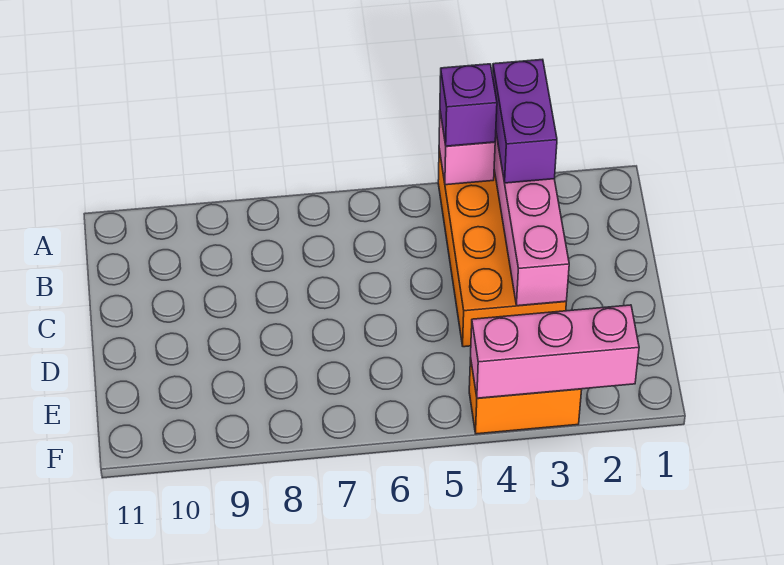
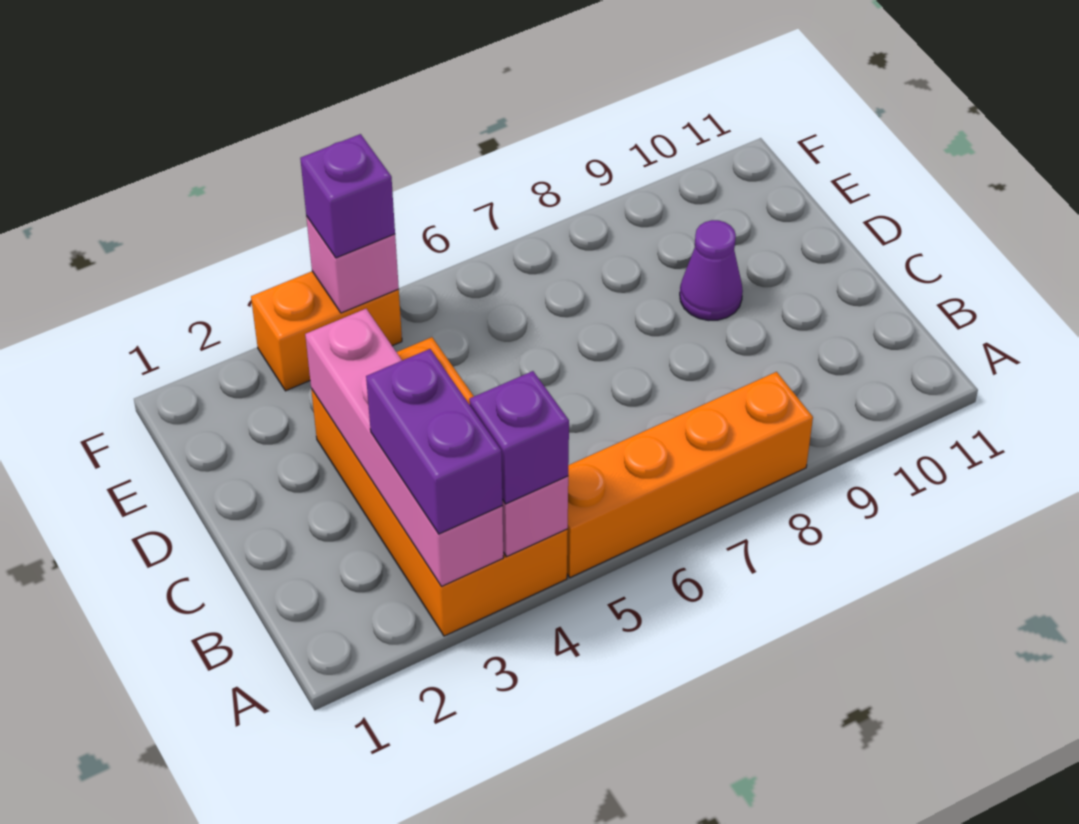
none -> orange brick A5:A8 level 1
none -> purple cone D9 level 1
pink brick F2:F4 level 2 -> pink brick F4 level 2
none -> purple brick F4 level 3

